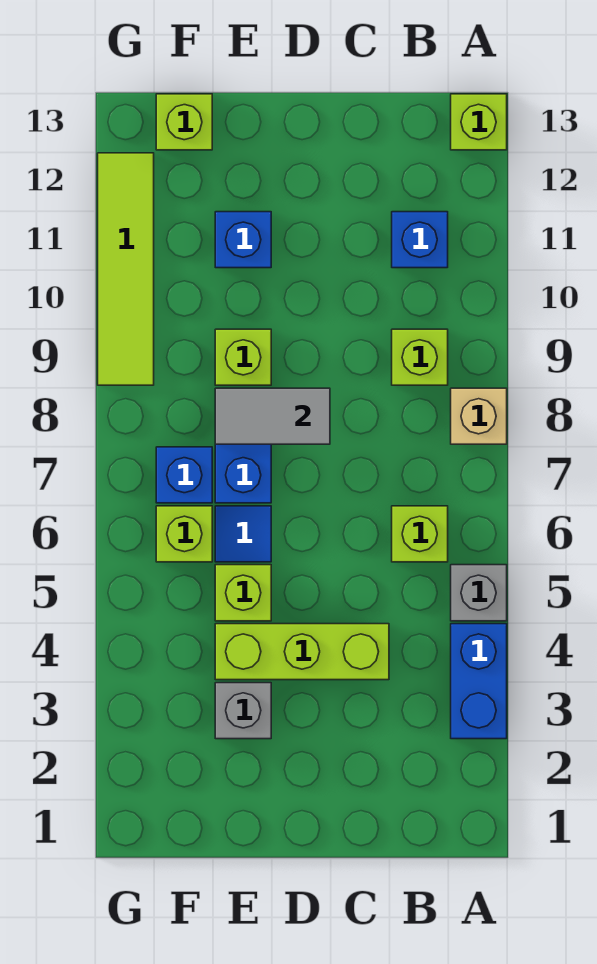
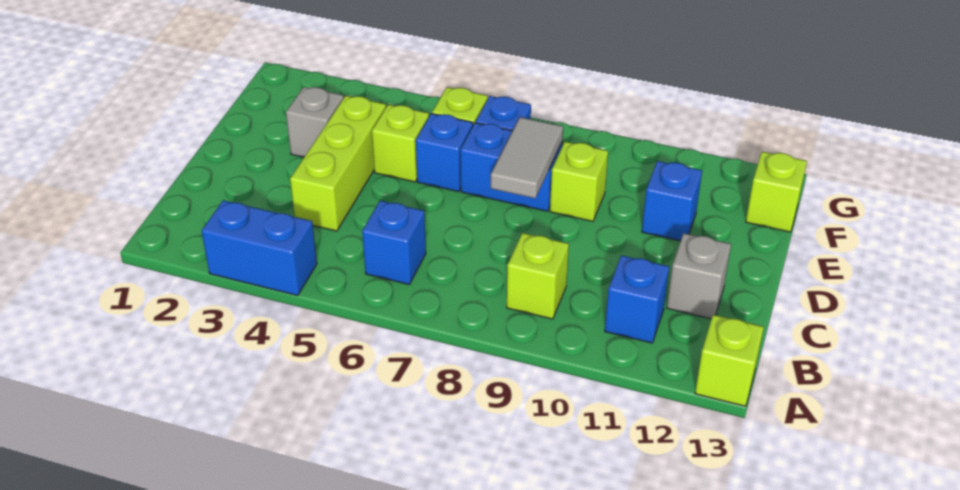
grey brick A5 level 1 -> grey brick C12 level 1
tan brick A8 level 1 -> none
lime brick B6 level 1 -> blue brick B6 level 1
blue tile E6 level 1 -> blue brick E6 level 1
lime tile G9:G12 level 1 -> none

